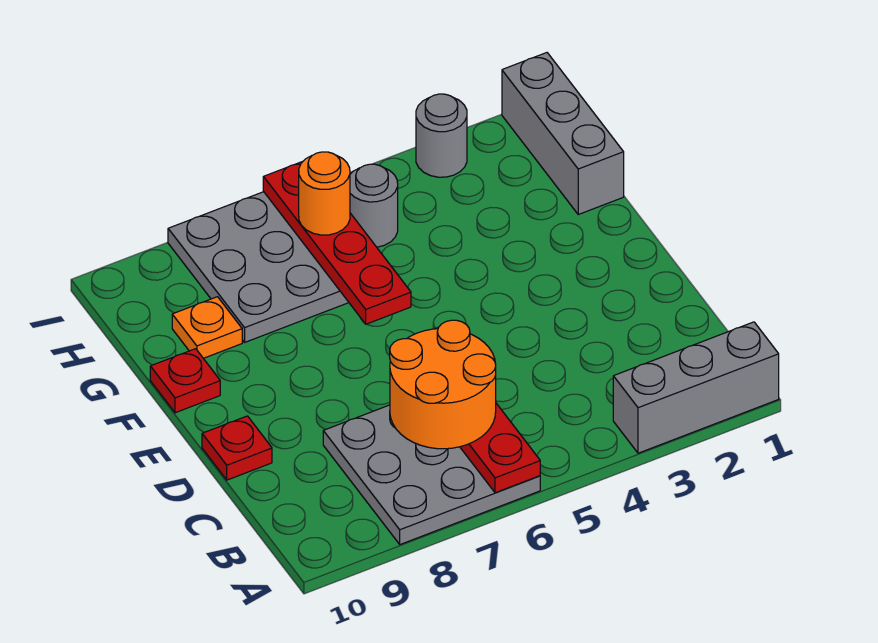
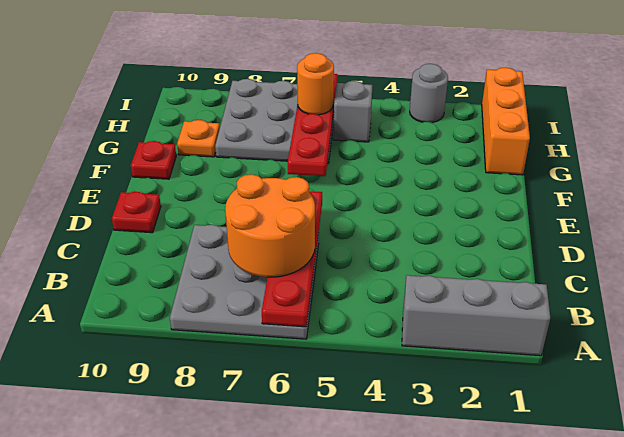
grey brick G1:I1 level 1 -> orange brick G1:I1 level 1
grey round brick H5 level 1 -> grey brick H5 level 1

